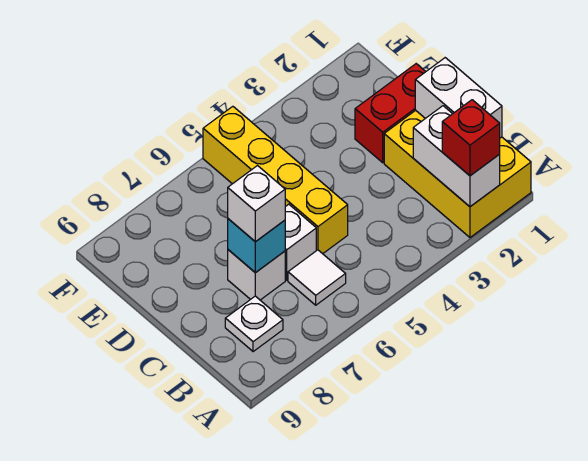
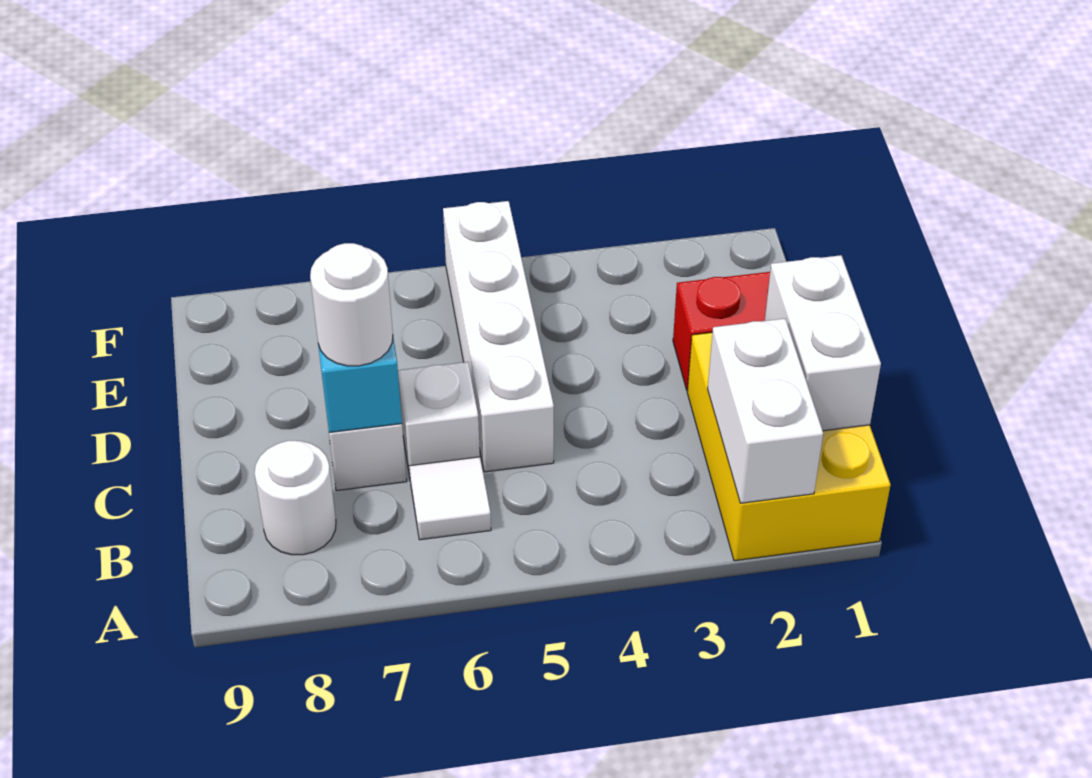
red brick A2 level 3 -> none
white plate B8 level 1 -> white round brick B8 level 1
yellow brick C5:F5 level 1 -> white brick C5:F5 level 1
white brick C7 level 3 -> white round brick C7 level 3

